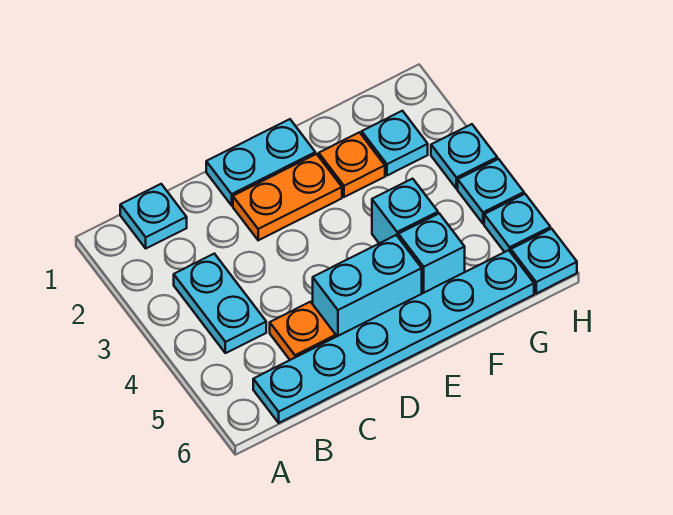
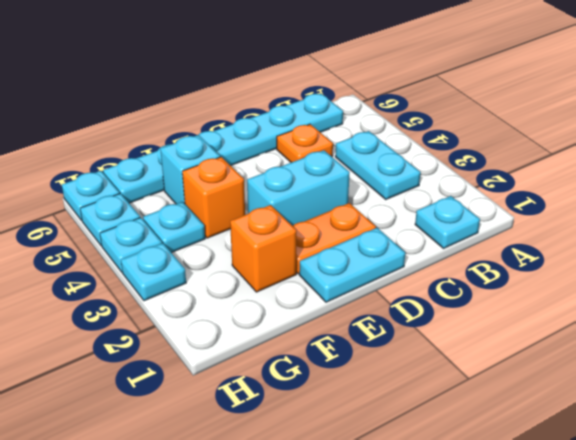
cyan brick D5:E5 level 1 -> cyan brick D3:E3 level 1
orange plate F2 level 1 -> orange brick F2 level 1
cyan brick F4 level 1 -> orange brick F4 level 1
cyan plate G2 level 1 -> cyan plate G4 level 1

